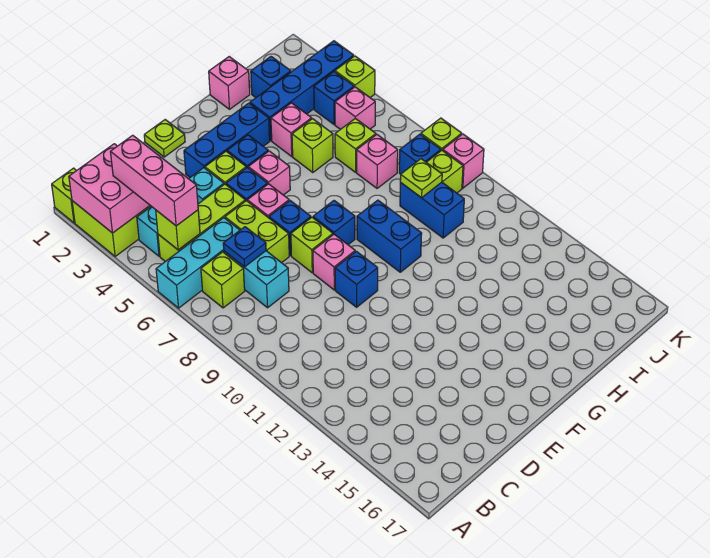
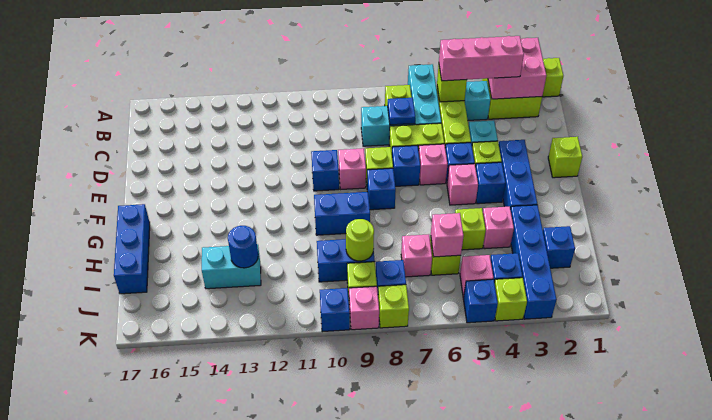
lime plate E1 level 1 -> lime brick E1 level 1
none -> blue brick G17:I17 level 1
pink brick H1 level 1 -> pink brick I6 level 2
lime plate I9 level 2 -> lime round brick I9 level 2
none -> cyan brick I13:I14 level 1
none -> blue round brick I13 level 2
none -> blue brick K5 level 1
none -> blue brick K10 level 1

